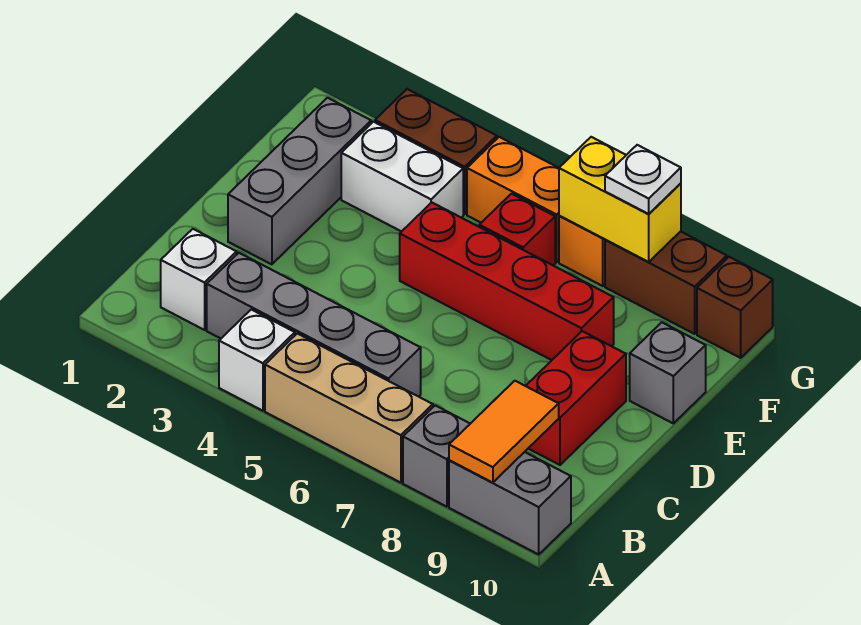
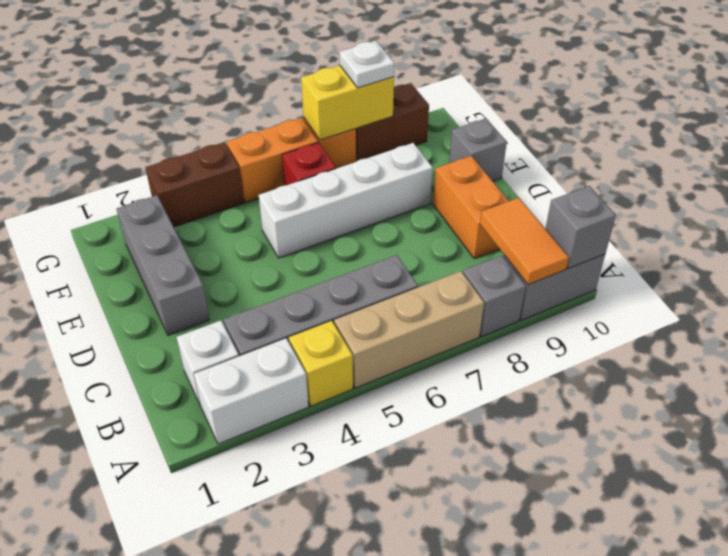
white brick A4 level 1 -> yellow brick A4 level 1
none -> grey brick A10 level 2
red brick C9:D9 level 1 -> orange brick C9:D9 level 1
red brick E5:E8 level 1 -> white brick E5:E8 level 1
white brick F3:F4 level 1 -> white brick A2:A3 level 1
brown brick G10 level 1 -> none

